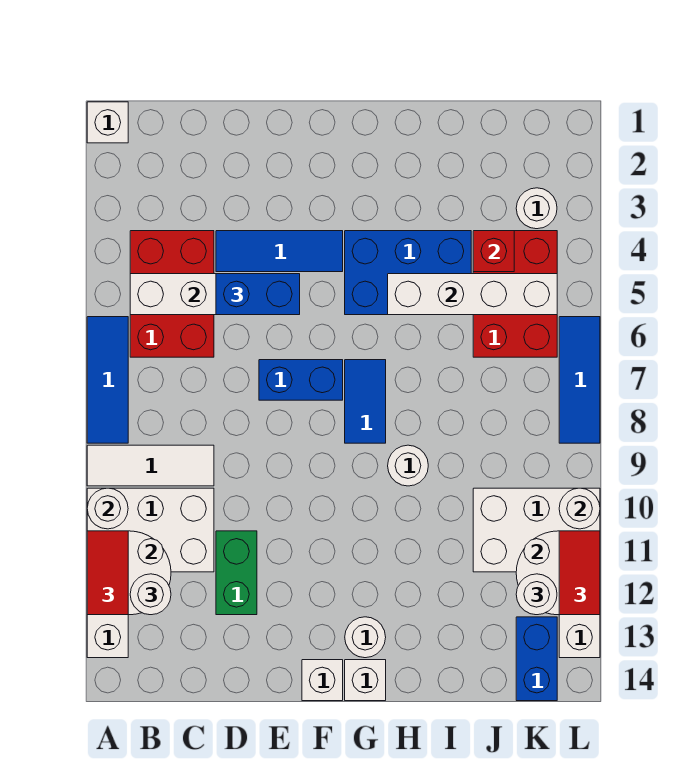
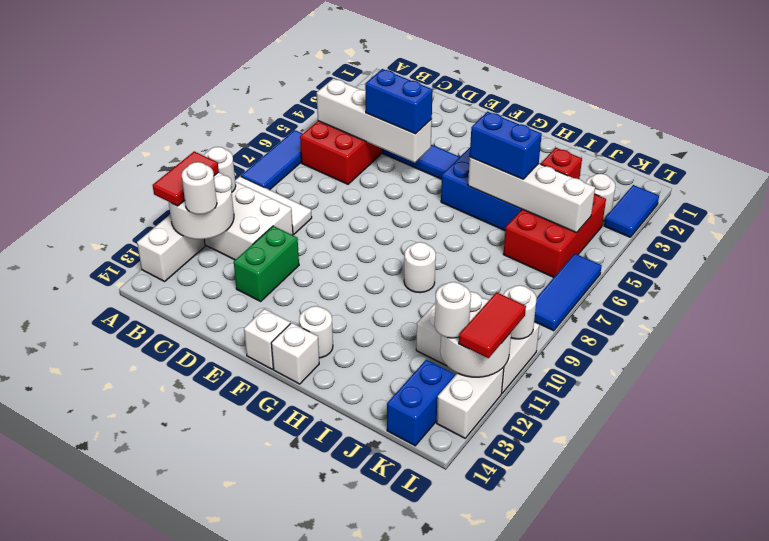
white brick A1 level 1 -> none
blue brick E7:F7 level 1 -> blue brick H5:I5 level 3
blue tile G7:G8 level 1 -> blue tile L2:L3 level 1

